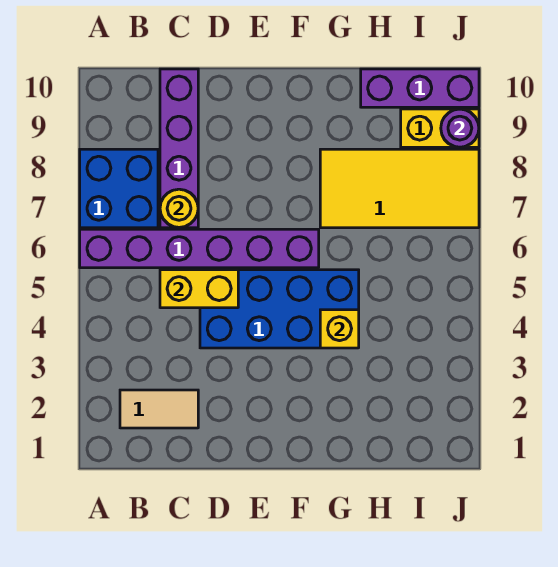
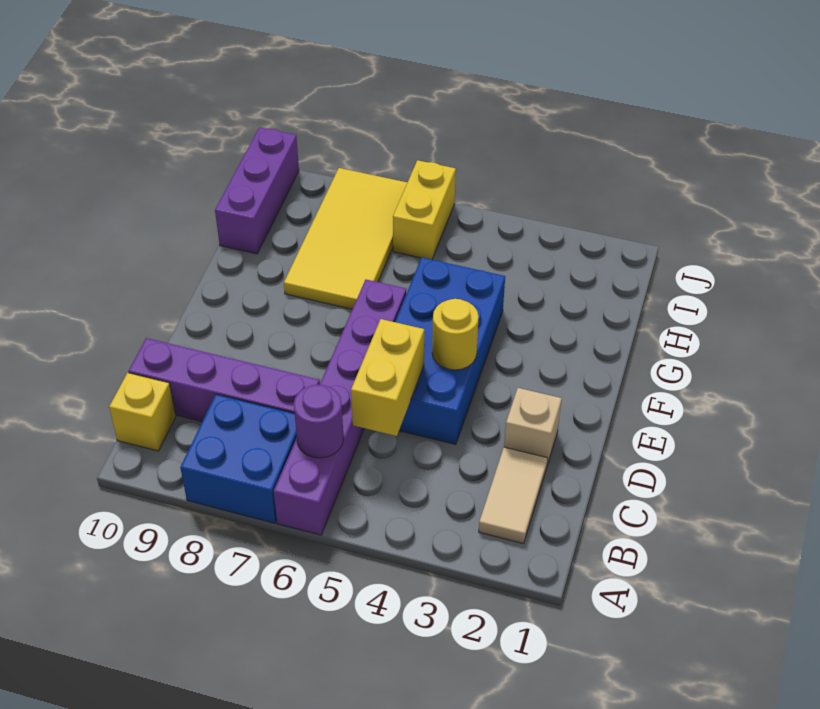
yellow round brick C7 level 2 -> yellow round brick E4 level 2
none -> tan brick D2 level 1
yellow brick G4 level 2 -> yellow brick B10 level 1
yellow brick I9:J9 level 1 -> yellow brick I6:J6 level 1
purple round brick J9 level 2 -> purple round brick B6 level 2

